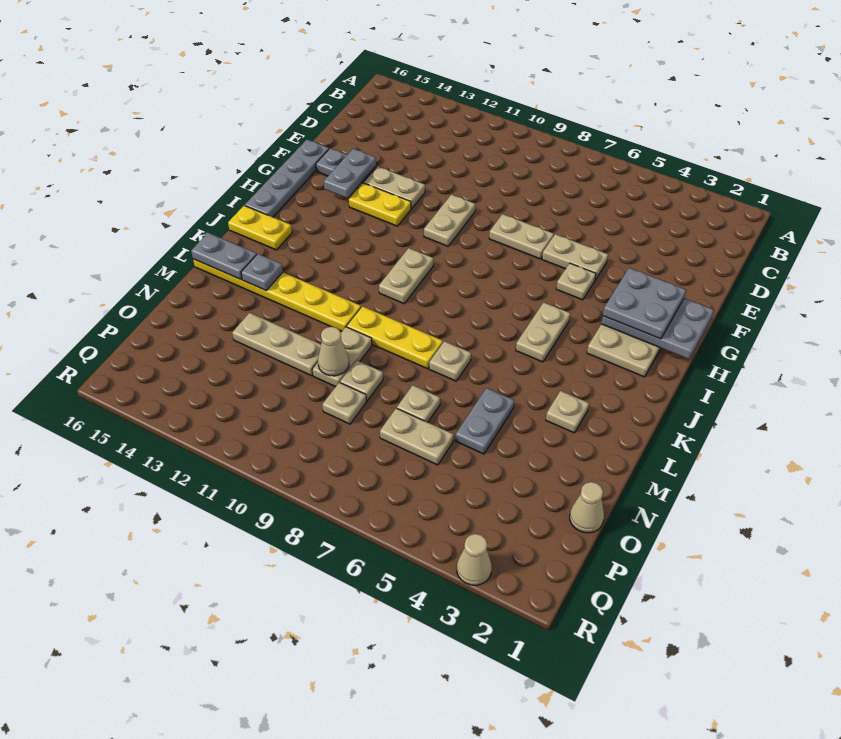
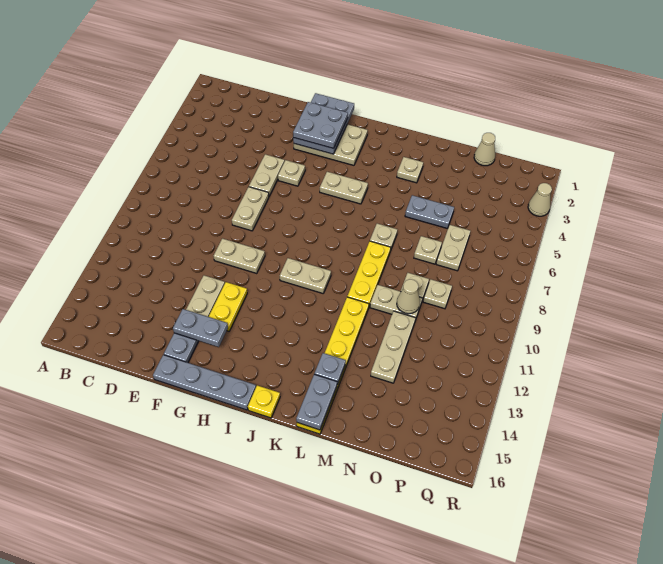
yellow plate J15:J16 level 1 -> yellow plate J16 level 1

